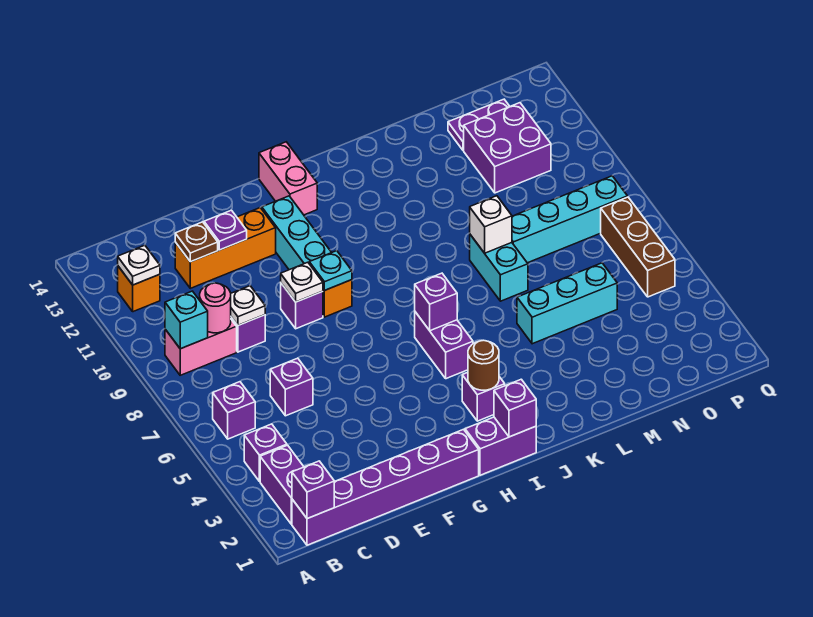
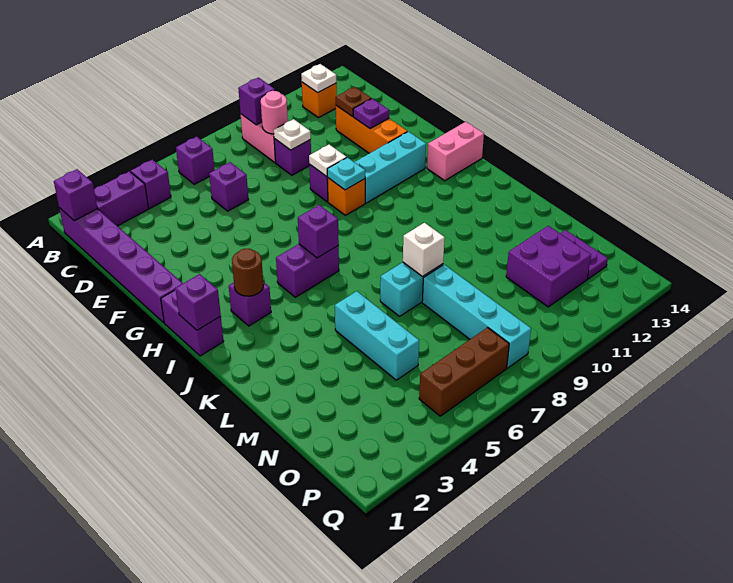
cyan brick B9 level 2 -> purple brick B9 level 2

